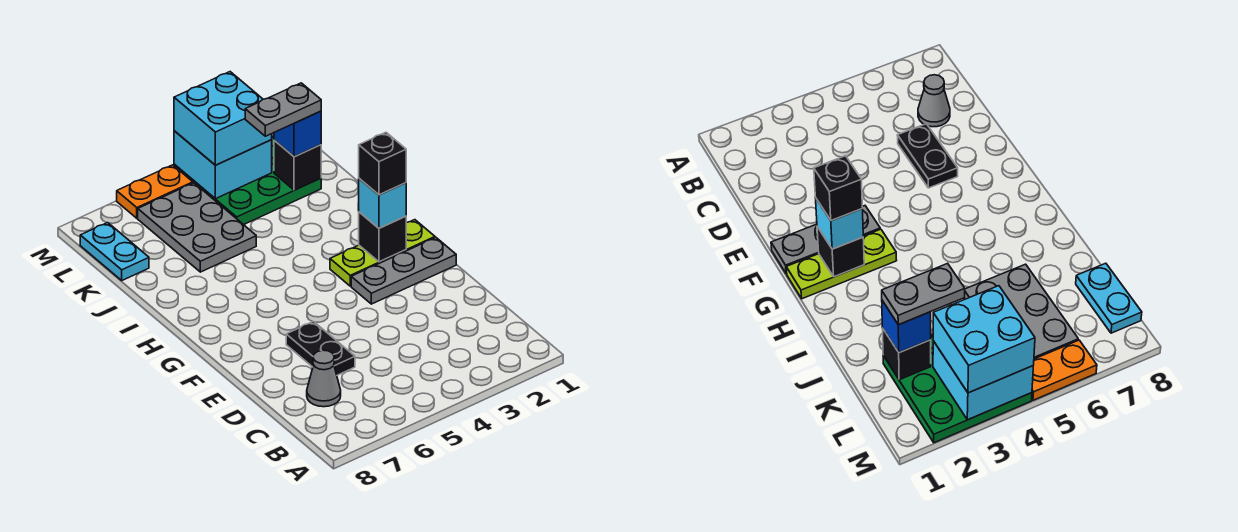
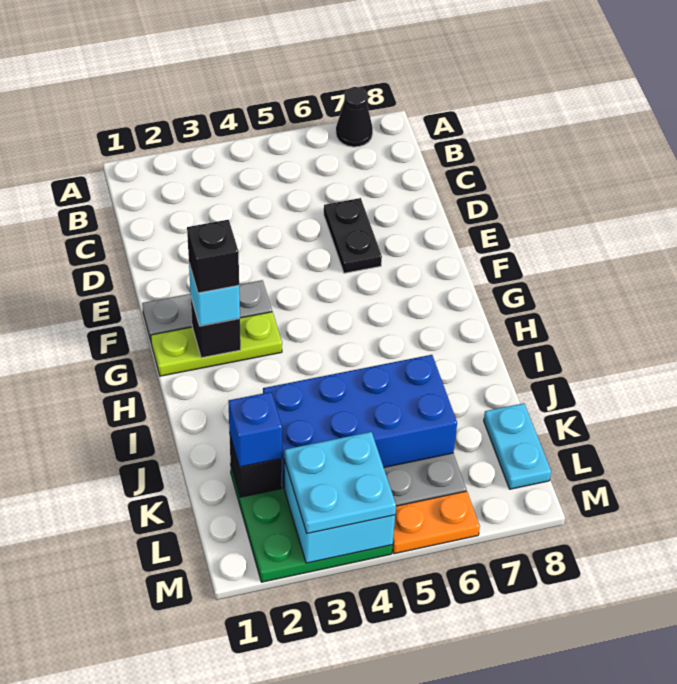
none -> black cone A7 level 1
grey cone C7 level 1 -> none
none -> blue brick J3:K6 level 2
grey plate K2:K3 level 4 -> none
cyan brick L3:M4 level 3 -> cyan plate L3:M4 level 3

